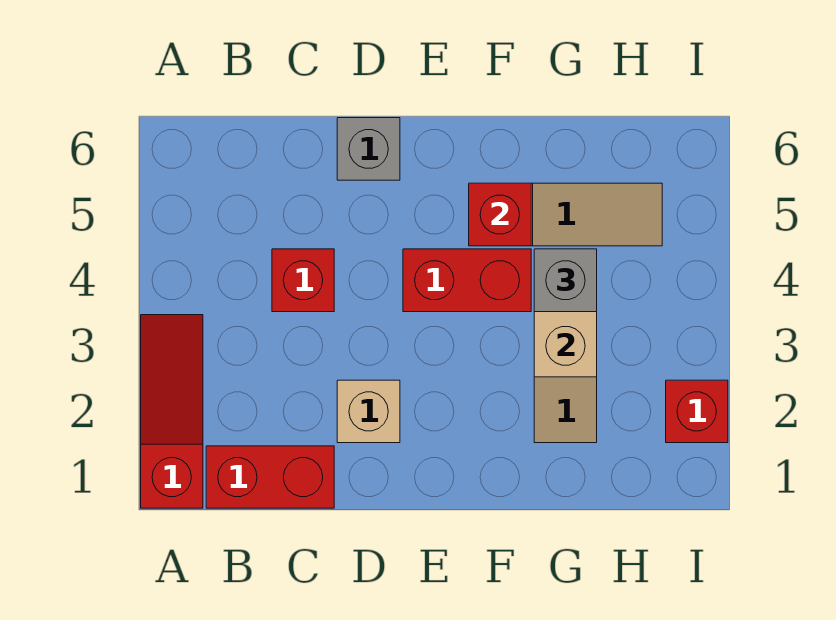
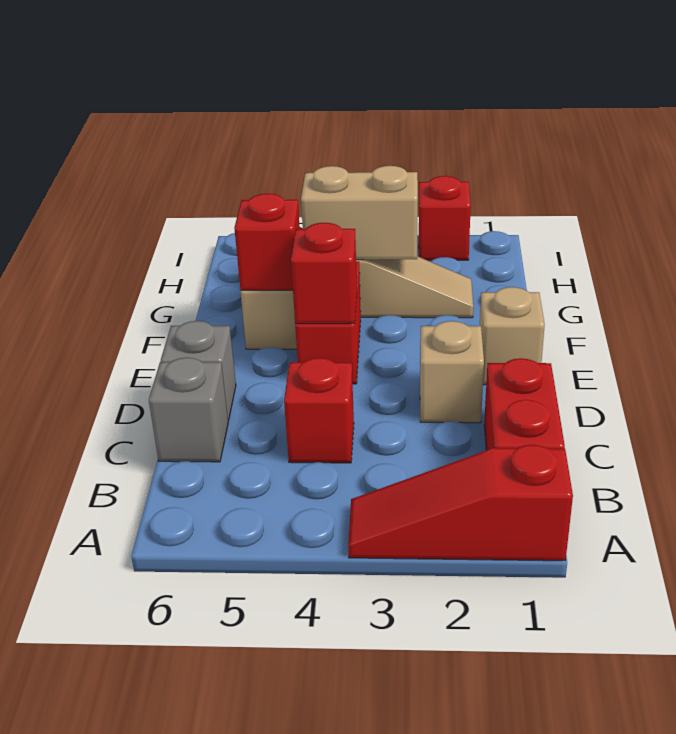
none -> tan brick E1 level 1
none -> red brick E4 level 2
grey brick G4 level 3 -> grey brick C6 level 1

